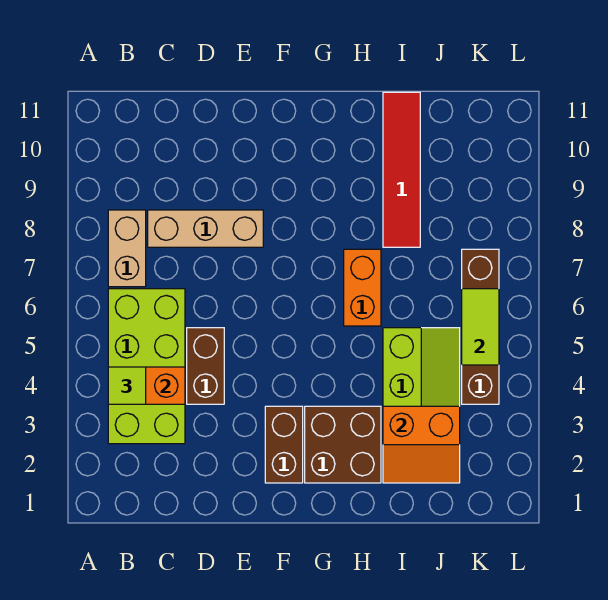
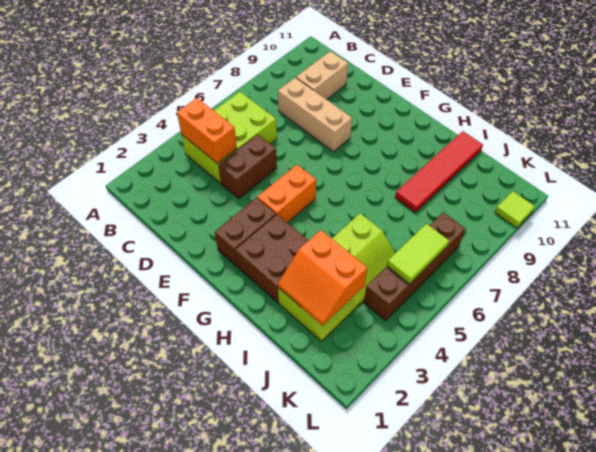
lime brick B3:C6 level 1 -> lime brick B4:C6 level 1
lime tile B4 level 3 -> lime tile L10 level 1
tan brick B7:B8 level 1 -> tan brick C9:C10 level 1
orange brick H6:H7 level 1 -> orange brick F4:F5 level 1

